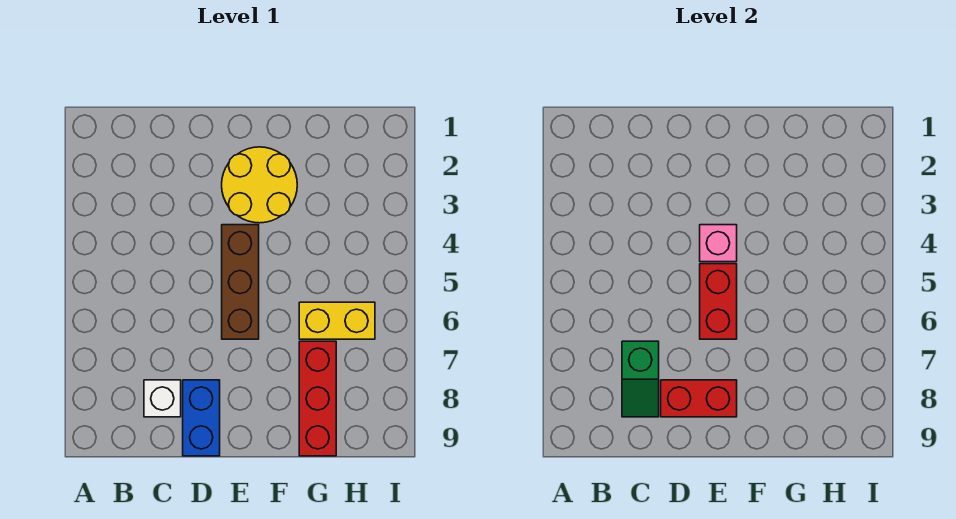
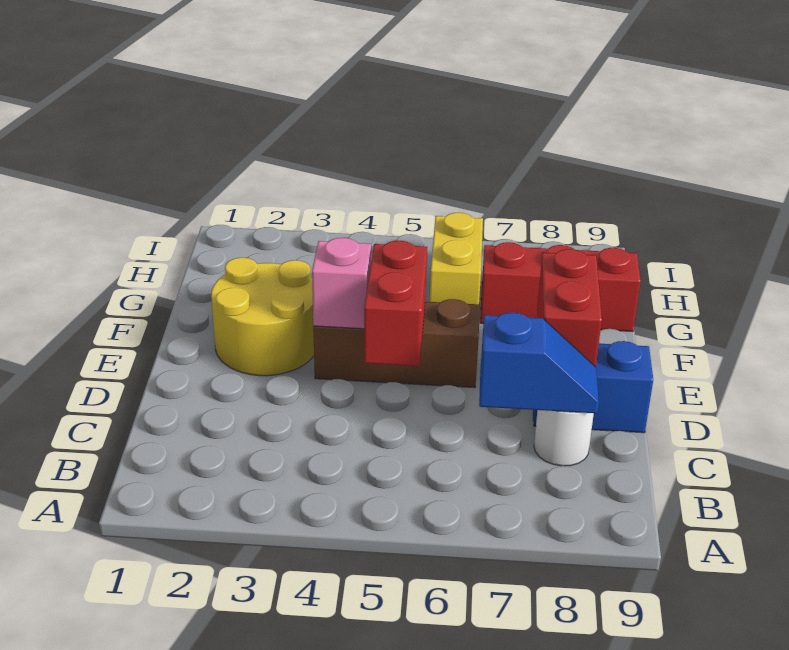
green slope C7:C8 level 2 top 7 -> blue slope C7:C8 level 2 top 7
white brick C8 level 1 -> white round brick C8 level 1
red brick E5:E6 level 2 -> red brick D5:E5 level 2

